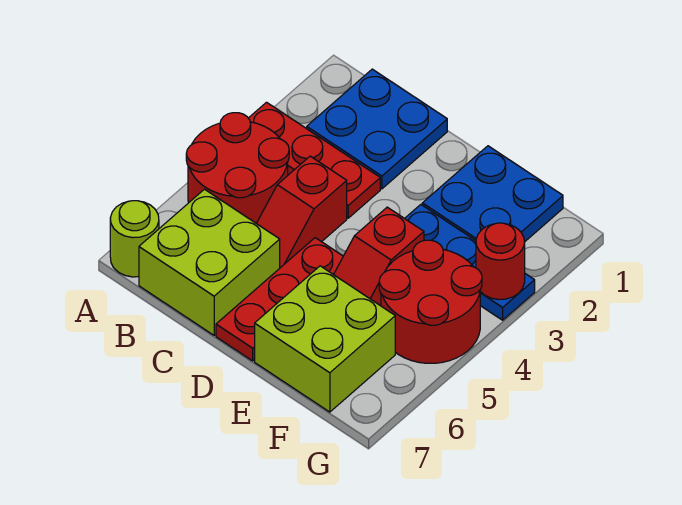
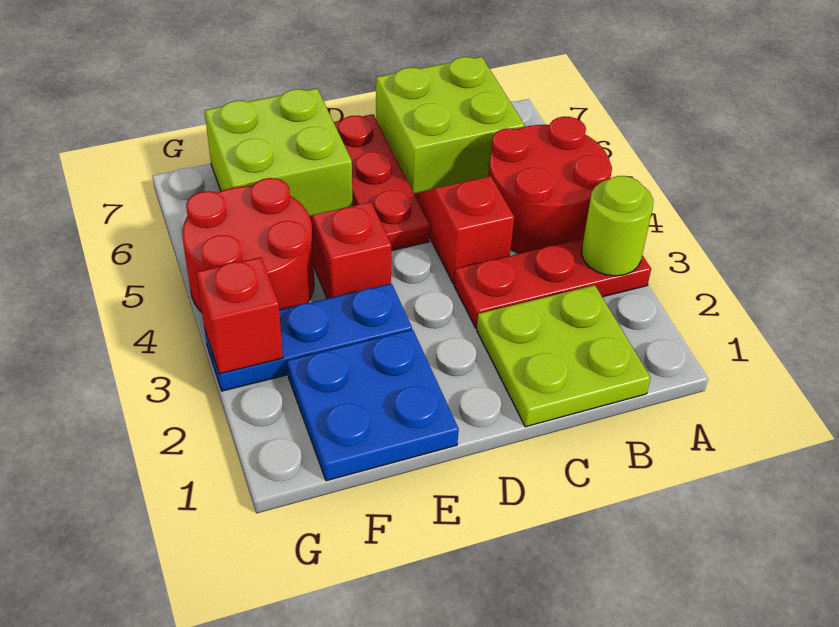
lime round brick A7 level 1 -> lime round brick A3 level 2
blue plate B1:C2 level 1 -> lime plate B1:C2 level 1
red round brick G3 level 2 -> red brick G3 level 2

